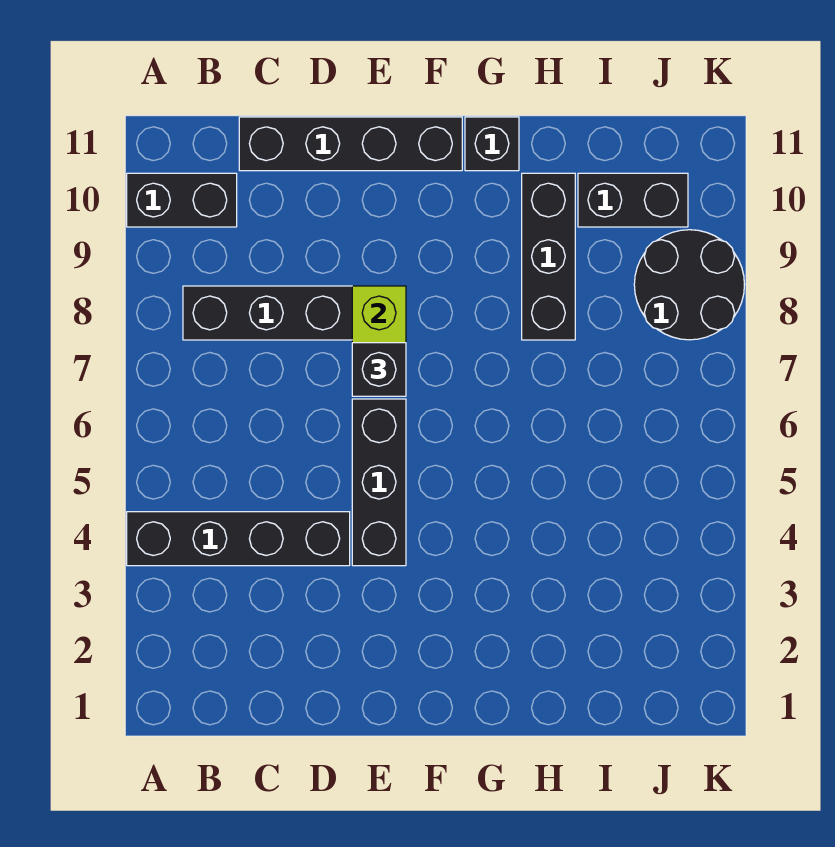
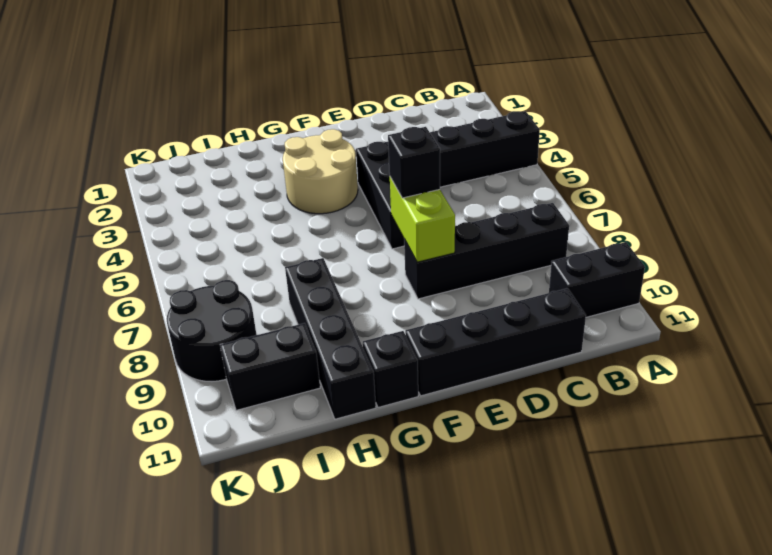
none -> tan round brick F3:G4 level 1
black brick H8:H10 level 1 -> black brick H8:H11 level 1

